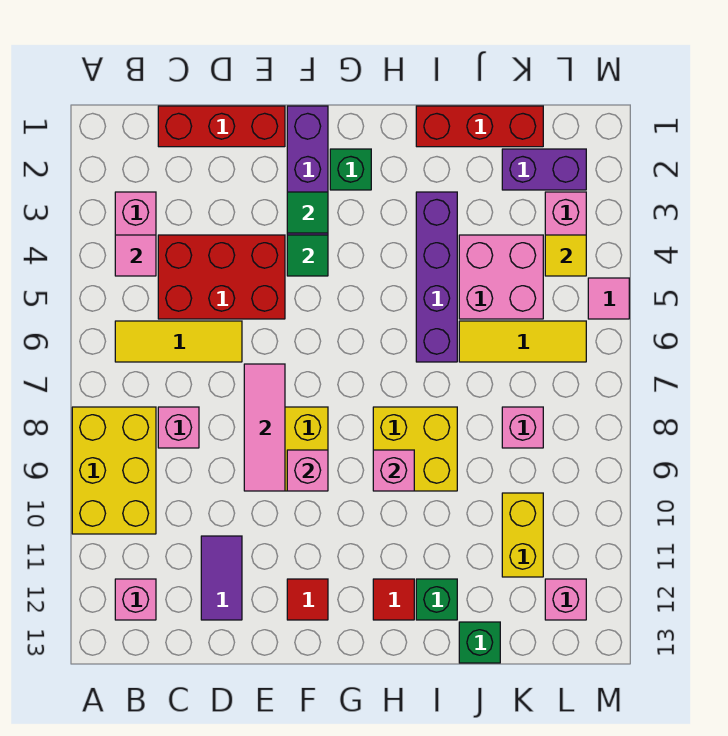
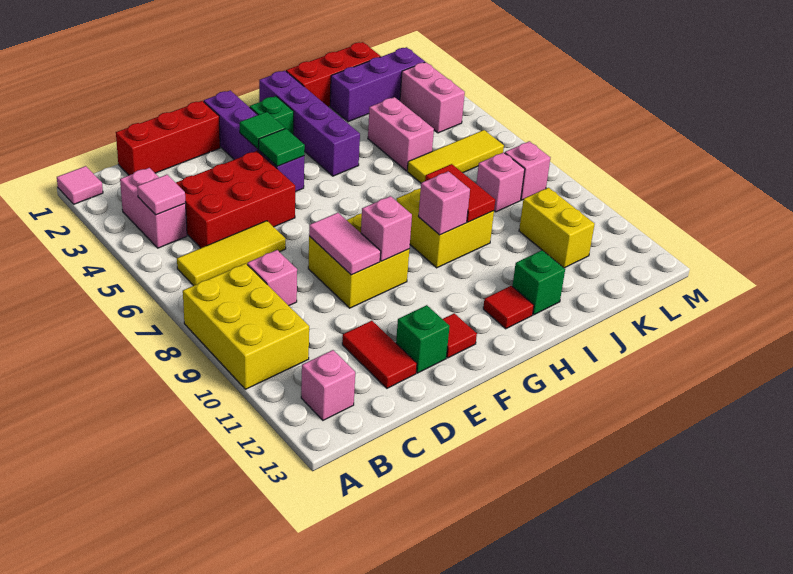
purple tile D11:D12 level 1 -> red tile D11:D12 level 1
pink tile E7:E9 level 2 -> pink tile E8:E9 level 2
purple brick I3:I6 level 1 -> purple brick H1:H4 level 1
none -> red tile I8:I9 level 2
pink brick J4:K5 level 1 -> pink brick J4:J5 level 1
green brick J13 level 1 -> green brick E12 level 1
purple brick K2:L2 level 1 -> purple brick J2:L2 level 1
yellow tile L4 level 2 -> none
pink brick L12 level 1 -> pink brick L8 level 1
pink tile M5 level 1 -> pink tile A1 level 1

